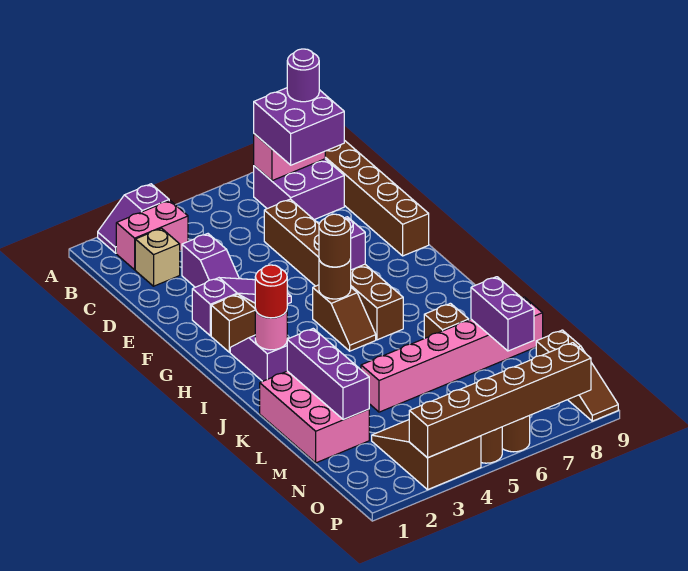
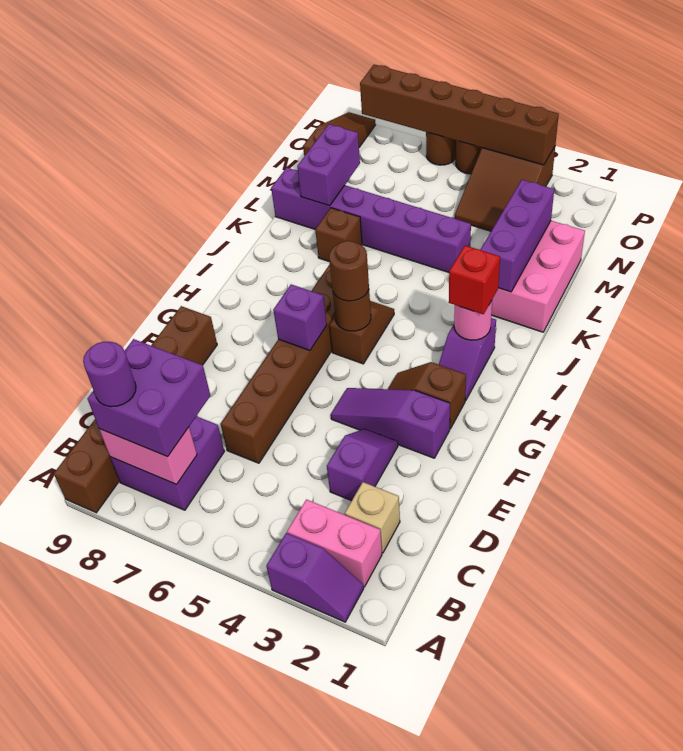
red round brick I2 level 3 -> red brick I2 level 3
pink brick L4:L9 level 1 -> purple brick L4:L9 level 1

